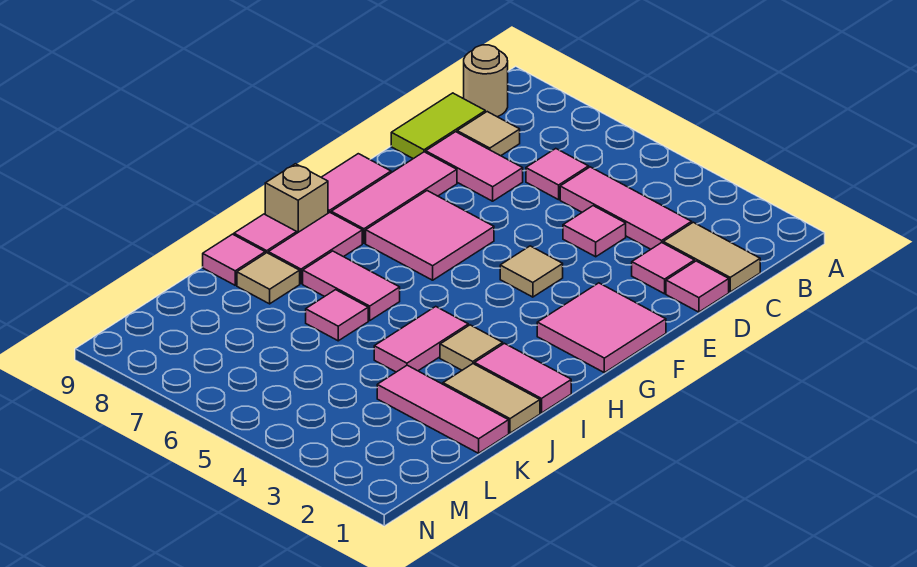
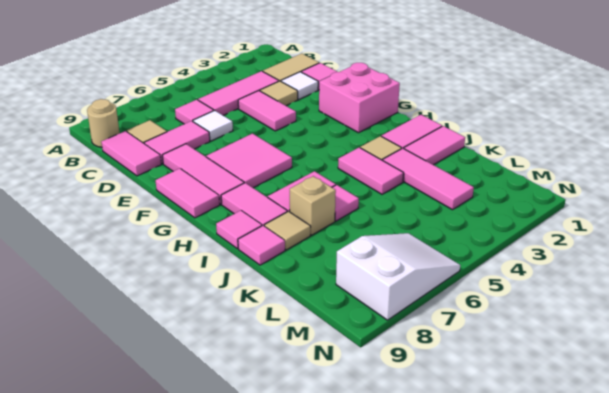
lime tile C9:D9 level 1 -> pink tile C9:D9 level 1
pink tile D2 level 1 -> white tile D2 level 1
pink tile D4 level 1 -> pink tile D4:E4 level 1
none -> white tile D6 level 1
pink tile F1:G2 level 1 -> pink brick F1:G2 level 1
tan tile F4 level 1 -> tan tile D3 level 1
tan brick H9 level 1 -> tan brick J7 level 1
tan tile J1:J2 level 1 -> pink tile J1:J2 level 1
pink tile K1:K3 level 1 -> pink tile J3:L3 level 1
none -> white slope M6:N8 level 1 top 8

